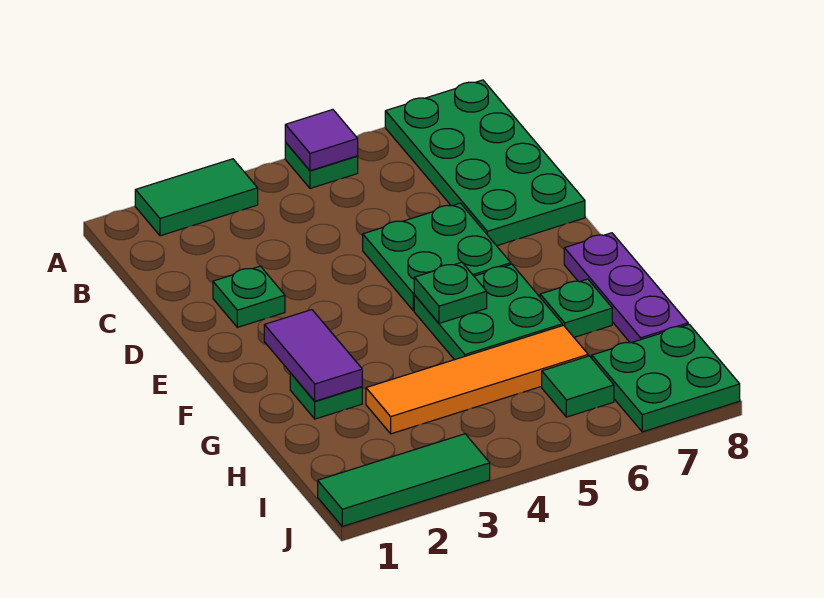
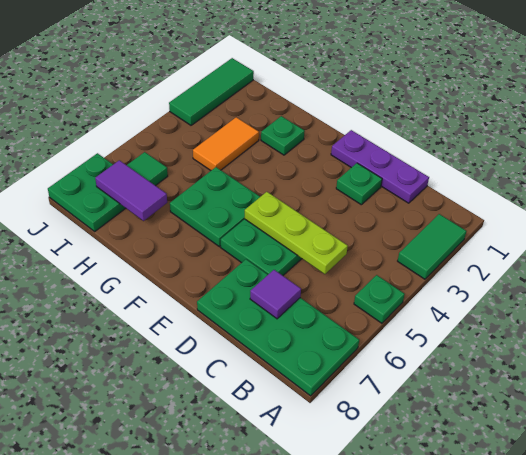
purple tile A5 level 2 -> purple tile C7 level 2
none -> lime plate C5:E5 level 2
purple tile F2:G2 level 2 -> purple tile H7:I7 level 2
green plate F5 level 2 -> none
purple plate F8:H8 level 1 -> purple plate C1:E1 level 1
green plate G7 level 1 -> none
orange tile H3:H6 level 1 -> orange tile H3:H4 level 1

